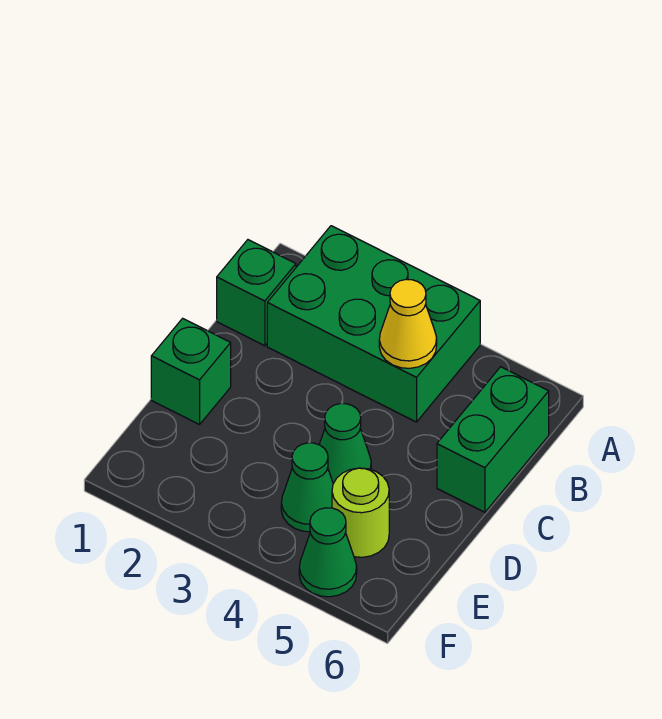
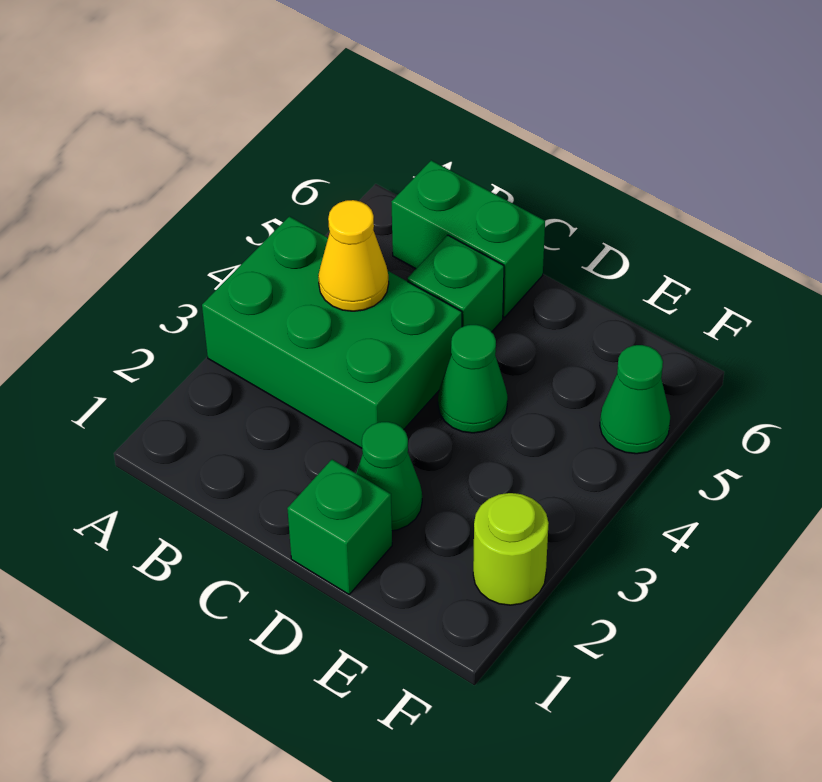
green brick A2:B4 level 1 -> green brick A3:C4 level 1
green brick B1 level 1 -> green brick C5 level 1
green cone E4 level 1 -> green cone D2 level 1
lime round brick E5 level 1 -> lime round brick F2 level 1

